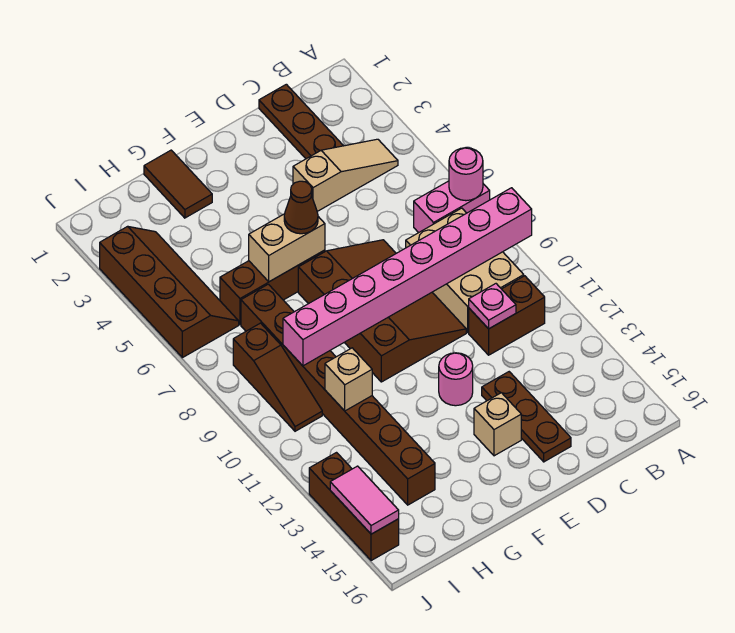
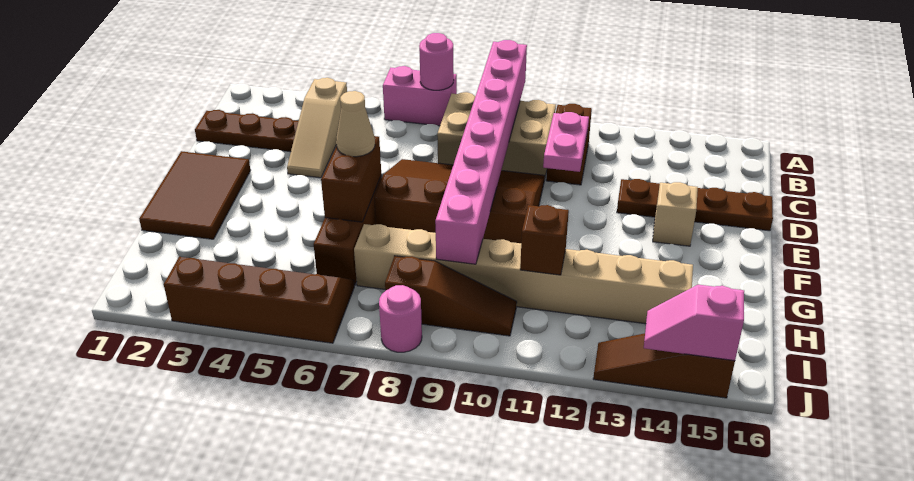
pink brick A7:B7 level 1 -> pink brick A6:A7 level 1
tan slope B4:D4 level 1 top D -> tan slope B4:D4 level 1 top B
pink plate C11 level 2 -> pink plate C11:D11 level 2
brown plate D13:D15 level 1 -> brown plate D13:D16 level 1
pink round brick E12 level 1 -> pink round brick J8 level 1
tan brick F6:G6 level 2 -> brown brick F6:G6 level 2
brown cone F6 level 3 -> tan cone F6 level 3
brown tile G1:G2 level 1 -> brown tile E1:G2 level 1
brown brick H7:H14 level 1 -> tan brick H7:H14 level 1
tan brick H11 level 2 -> brown brick H11 level 2
brown brick J13:J15 level 1 -> brown slope J13:J15 level 1 top 15
pink tile J14:J15 level 2 -> pink slope J14:J15 level 2 top 15

